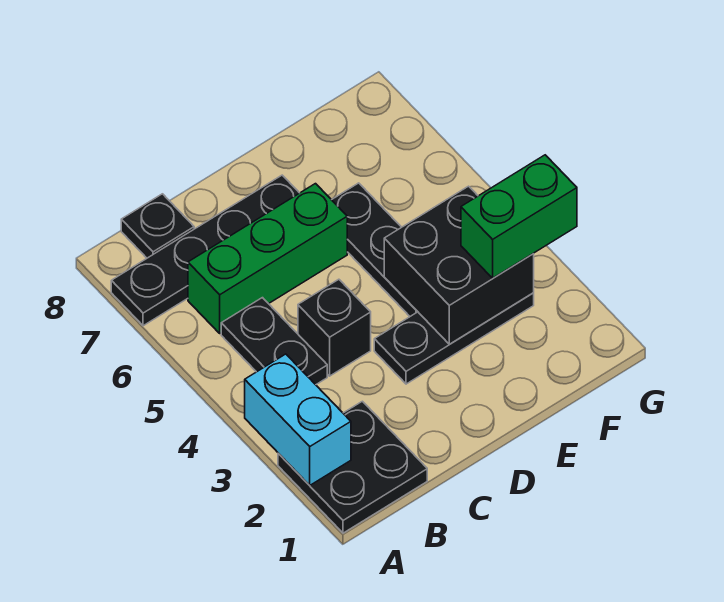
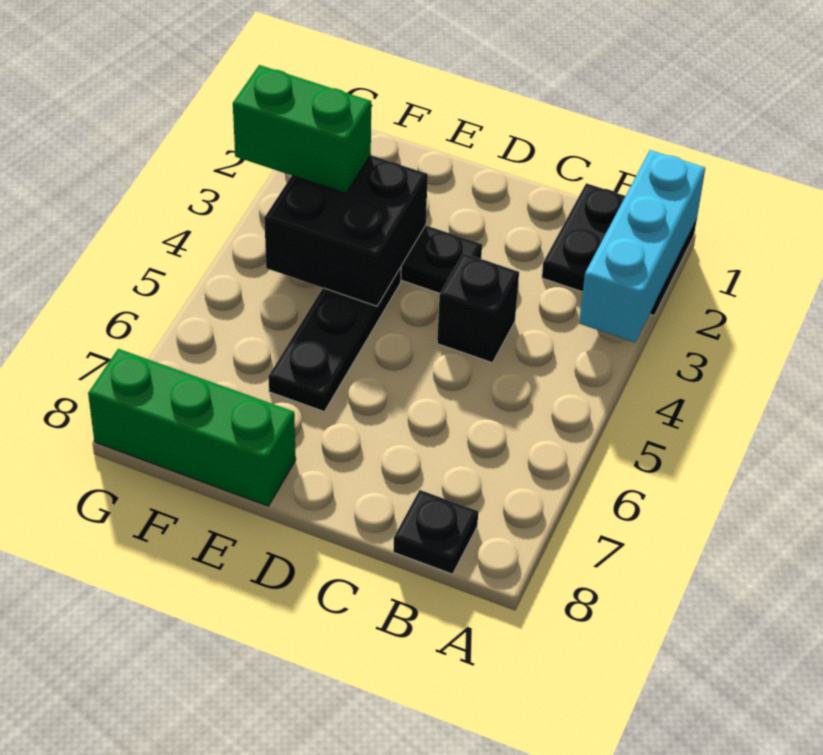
cyan brick A2:A3 level 2 -> cyan brick A1:A3 level 2
black plate A7:D7 level 1 -> none
black plate B4:B5 level 1 -> none
green brick B6:D6 level 1 -> green brick E8:G8 level 1

